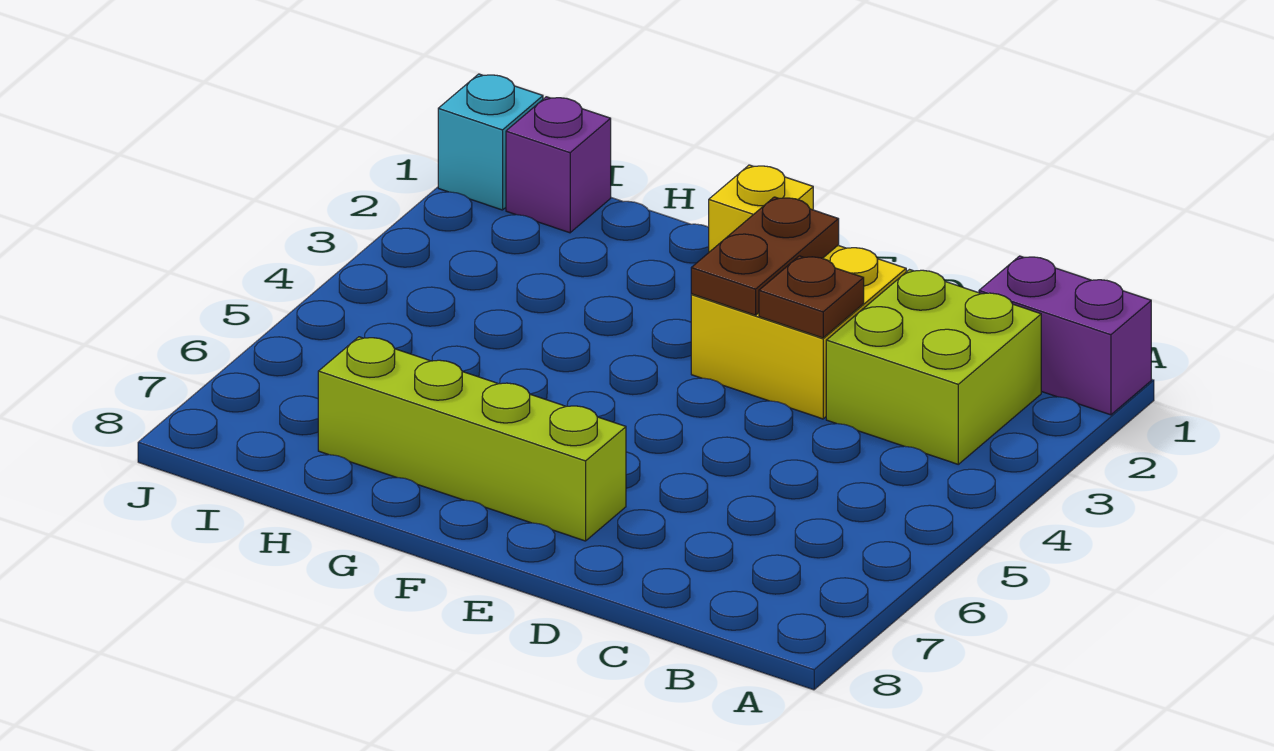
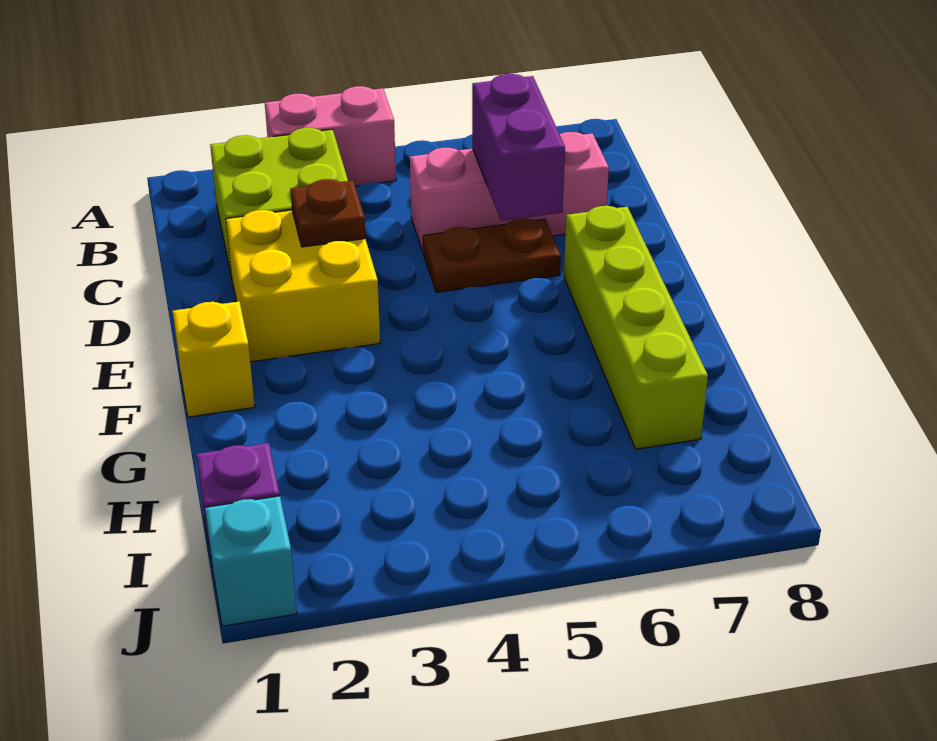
purple brick A1:B1 level 1 -> purple brick C6:D6 level 2
none -> pink brick A3:A4 level 1
none -> pink brick C5:C7 level 1
brown plate E2:E3 level 2 -> brown plate D5:D6 level 1

